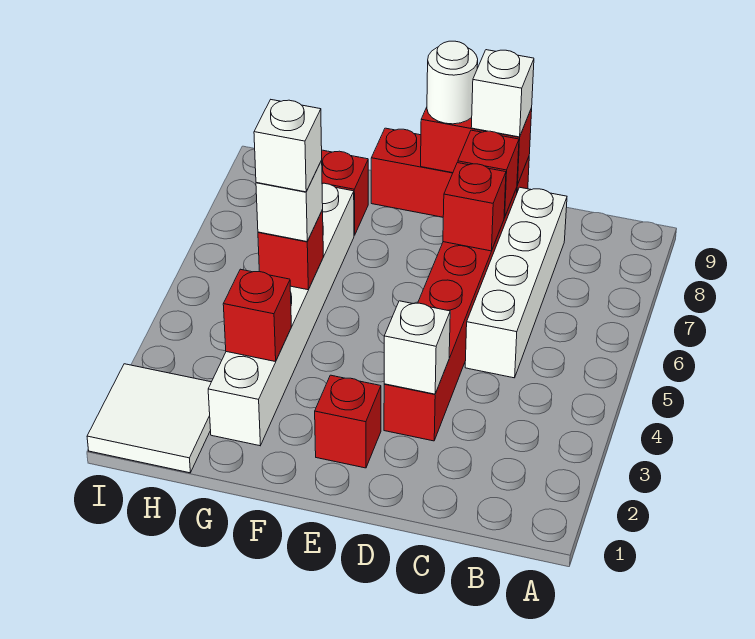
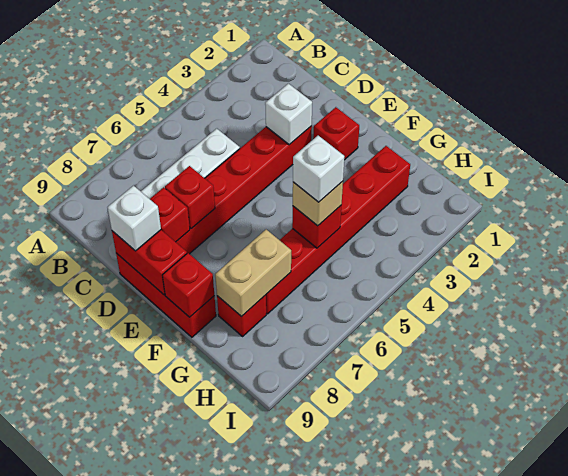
white round brick E9 level 3 -> none
white brick G2:G7 level 1 -> red brick G2:G7 level 1
red brick G3 level 2 -> red brick F9 level 2
white brick G5 level 3 -> tan brick G5 level 3
none -> tan brick G7:G8 level 2
white tile H1:I2 level 1 -> none

